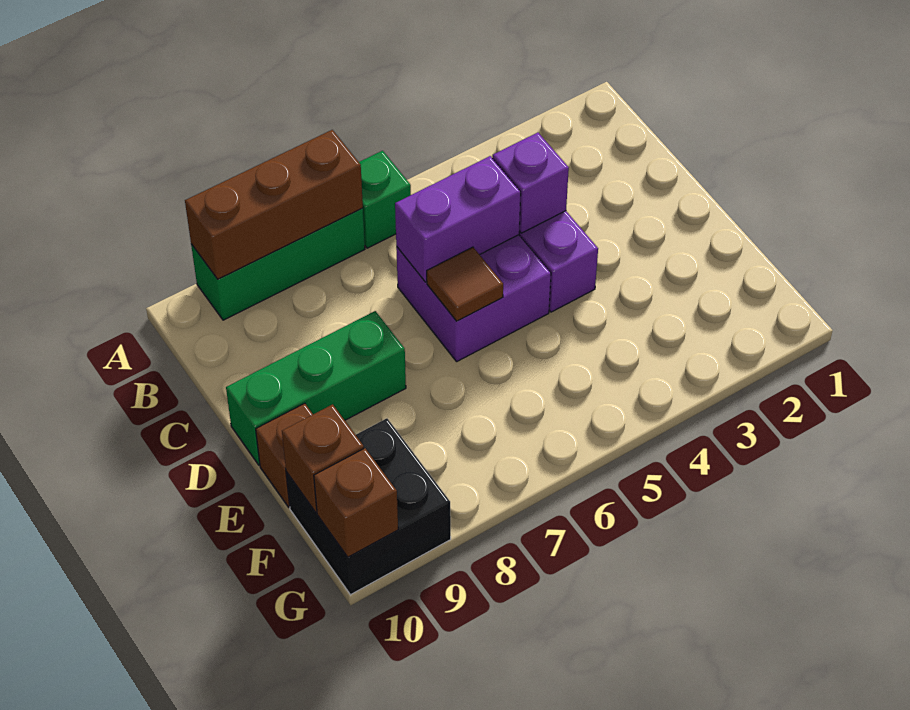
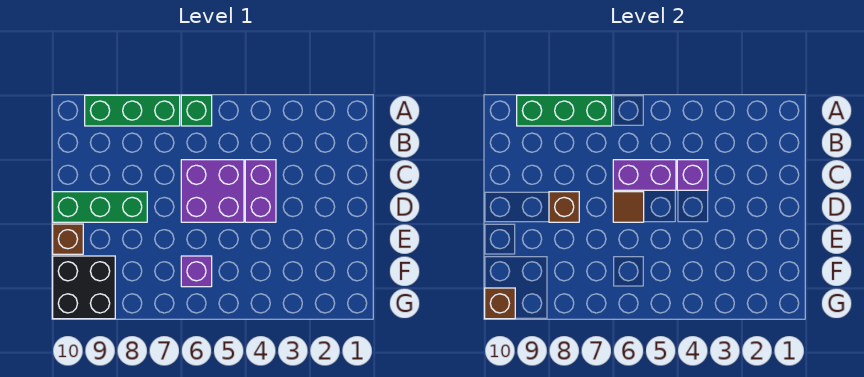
brown brick A7:A9 level 2 -> green brick A7:A9 level 2
none -> purple brick F6 level 1
brown brick F10 level 2 -> brown brick D8 level 2

